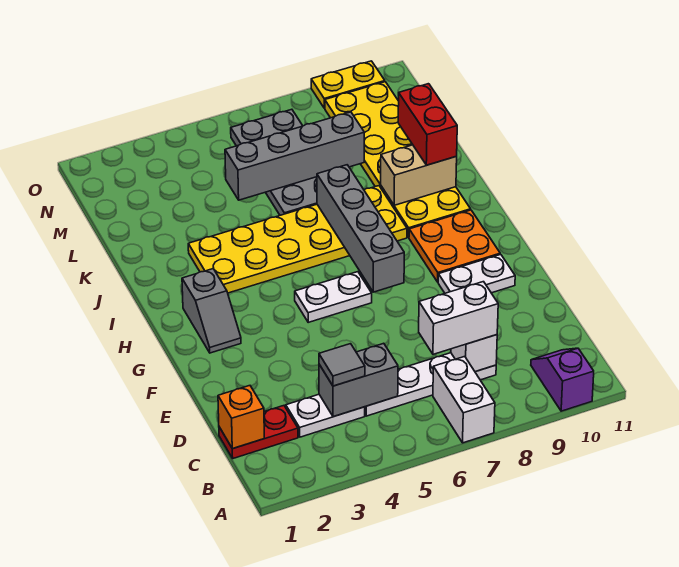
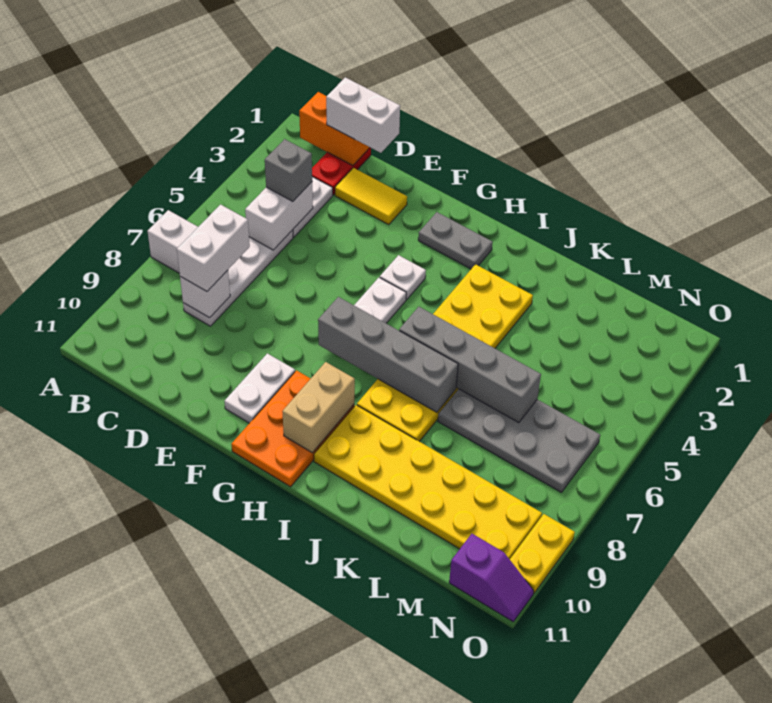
purple slope A10:B10 level 1 top A -> purple slope N11:O11 level 1 top N
orange brick C1 level 2 -> orange brick B1:C1 level 2
none -> white brick C1:D1 level 3
grey brick C4:C5 level 2 -> white brick C4:C5 level 2
grey tile C4 level 3 -> grey brick C4 level 3
none -> yellow tile D2:E2 level 1
grey slope G2:H2 level 1 top H -> grey plate G2:H2 level 1
none -> white plate G4 level 1
orange plate G9:H10 level 1 -> orange plate G9:H11 level 1
tan brick J9:J10 level 2 -> tan brick H9:H10 level 2
red brick J10:K10 level 3 -> none
grey brick L5:L8 level 2 -> grey brick I6:L6 level 2

